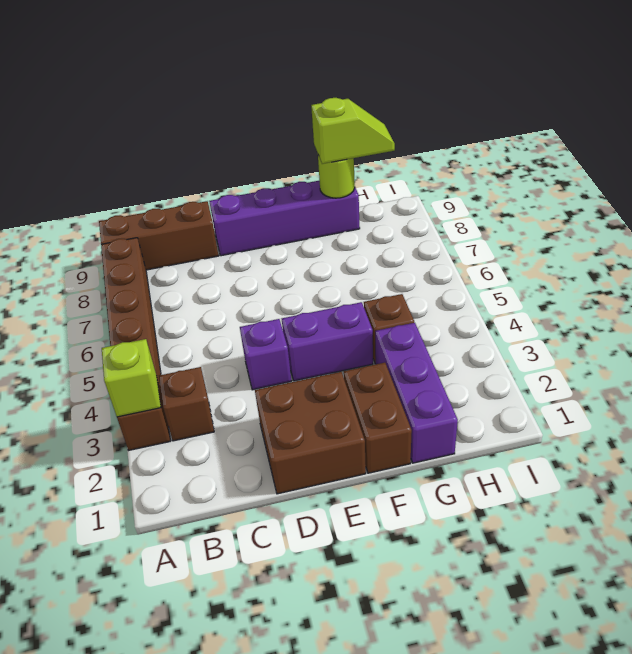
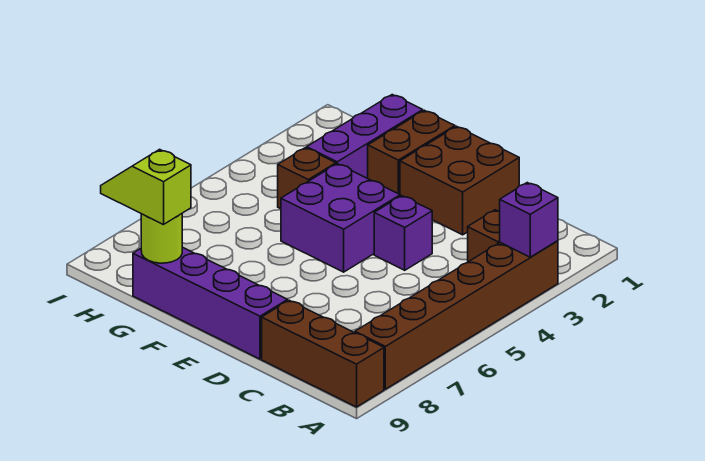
lime brick A3 level 2 -> purple brick A3 level 2
purple brick E4:F4 level 1 -> purple brick E4:F5 level 1

